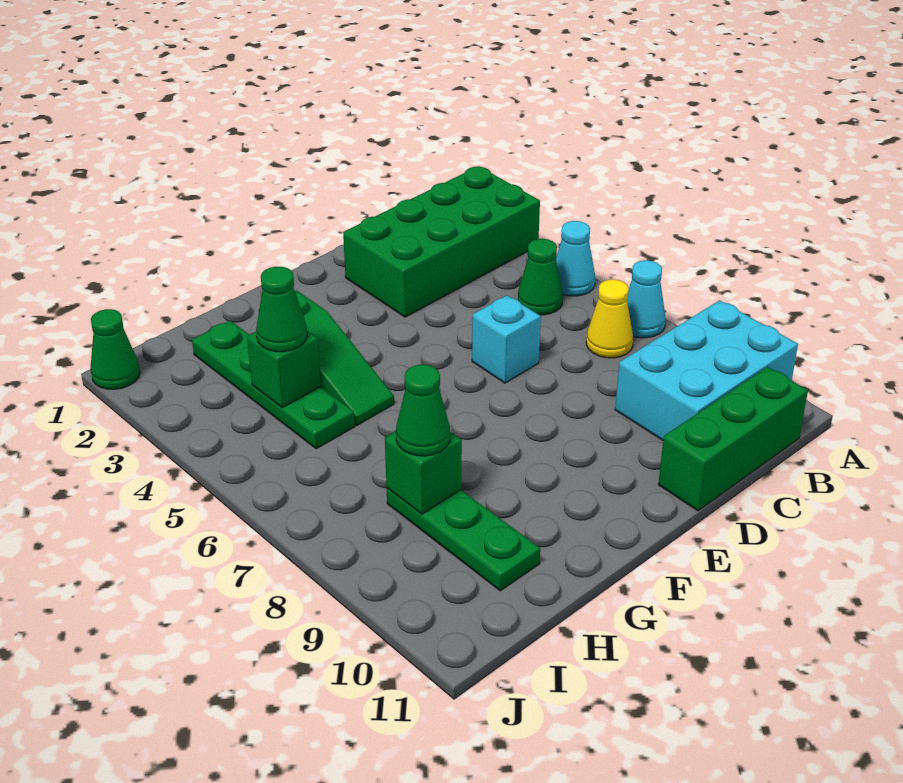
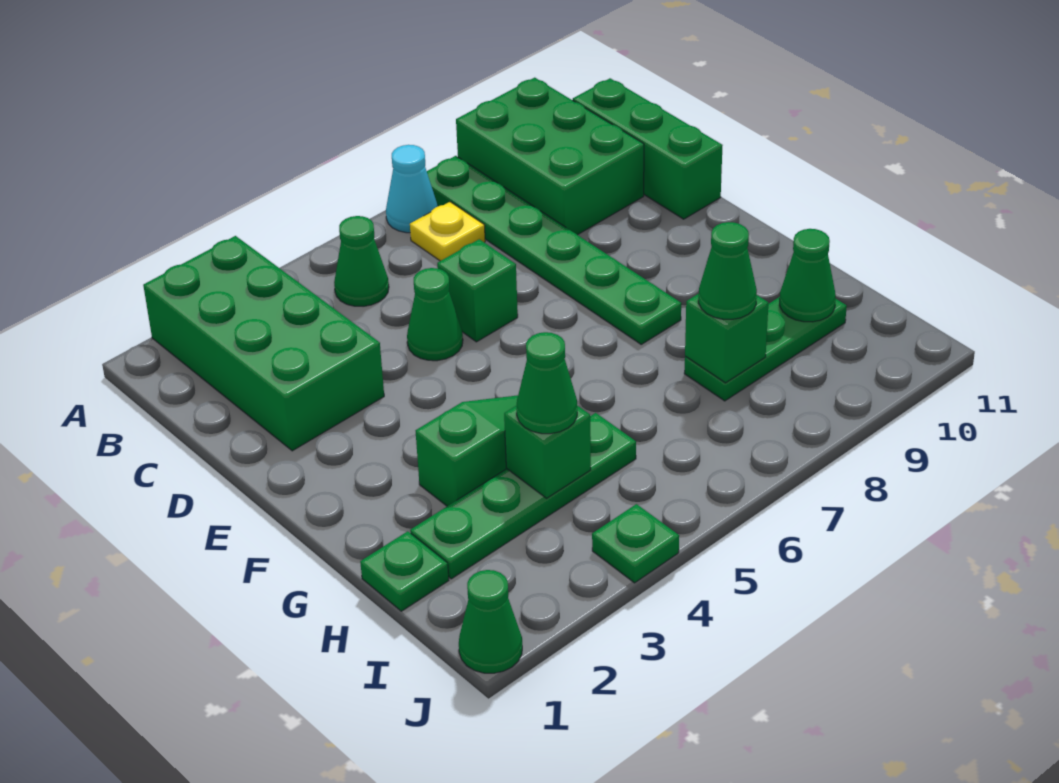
cyan cone A5 level 1 -> none
none -> green plate A8:F8 level 1
cyan brick A9:C10 level 1 -> green brick A9:C10 level 1
yellow cone B7 level 1 -> yellow plate B7 level 1
none -> green cone D5 level 1
cyan brick D6 level 1 -> green brick D6 level 1
none -> green plate H1 level 1
none -> green cone H10 level 2
none -> green plate J4 level 1

